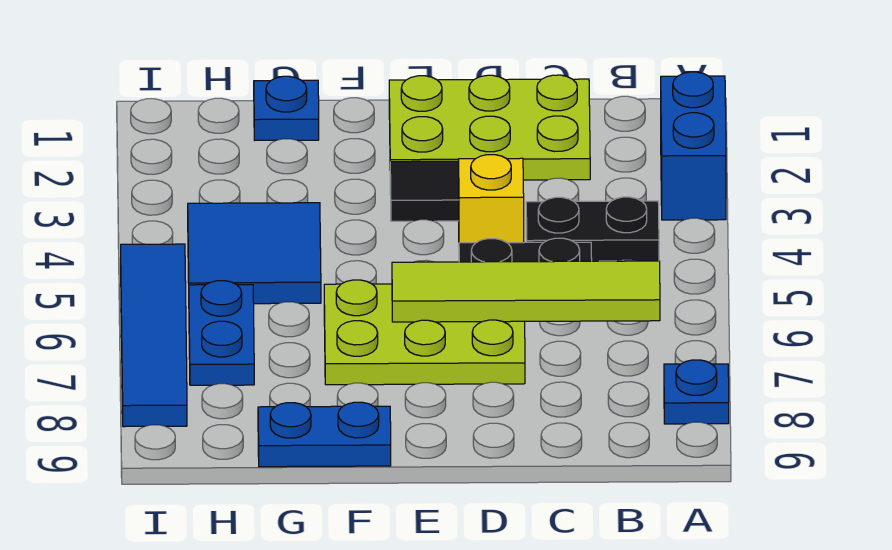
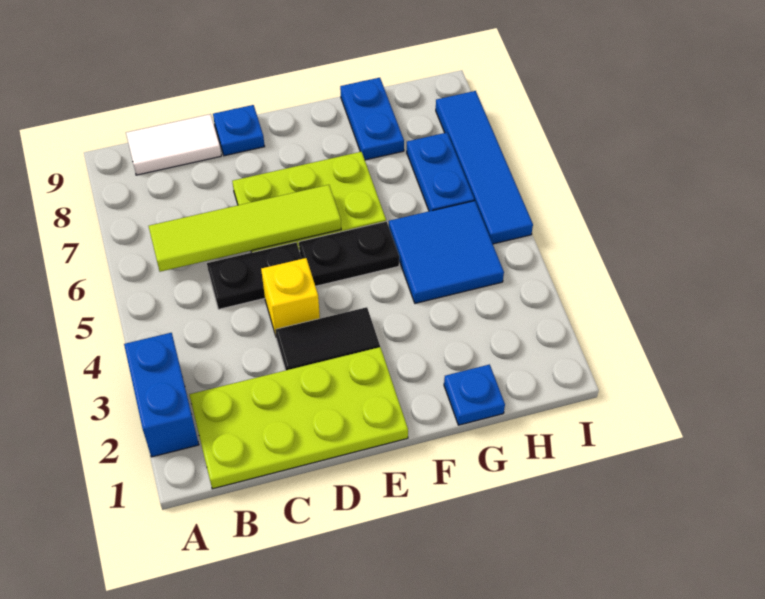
blue plate A8 level 1 -> blue plate D9 level 1
black plate B4:C4 level 1 -> black plate E5:F5 level 1
none -> white tile B9:C9 level 1
lime plate C1:E2 level 1 -> lime plate B1:E2 level 1
blue plate F9:G9 level 1 -> blue plate G8:G9 level 1

